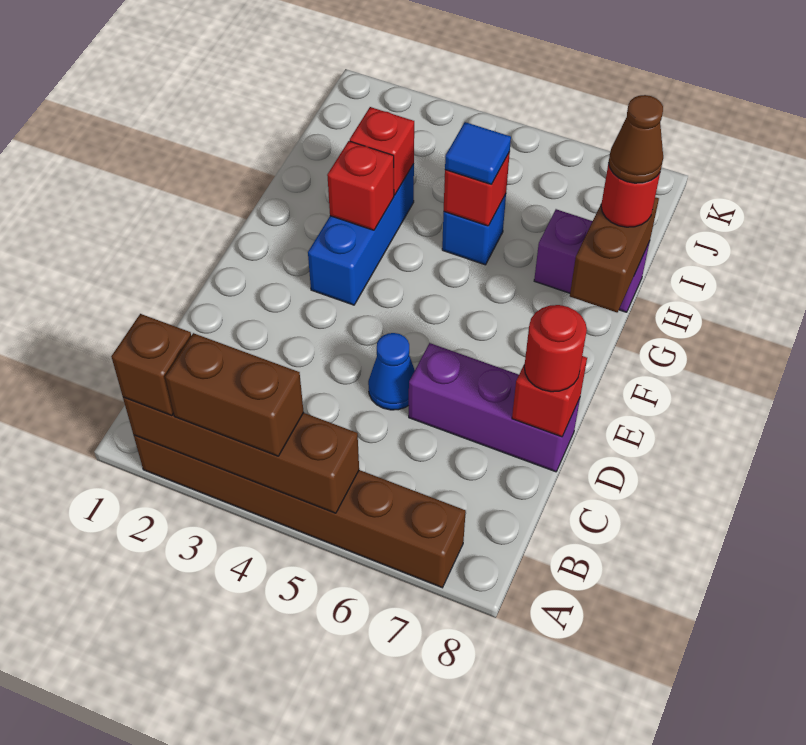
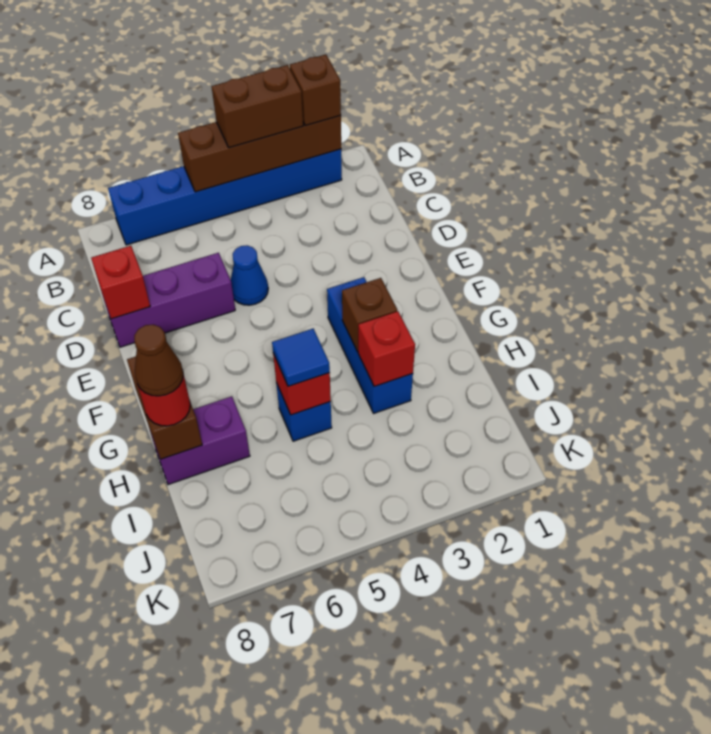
brown brick A2:A7 level 1 -> blue brick A2:A7 level 1
red round brick D8 level 3 -> none
red brick G3 level 2 -> brown brick G3 level 2

